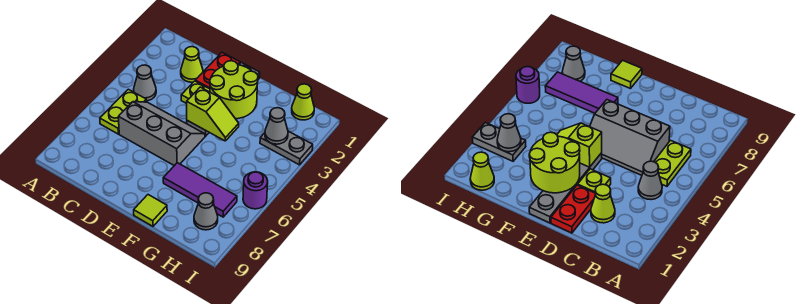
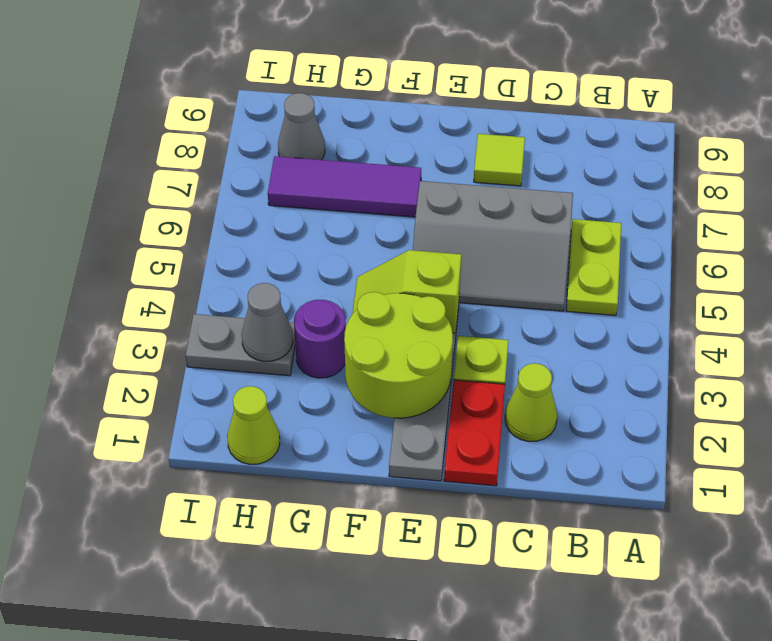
grey cone B4 level 1 -> none
lime tile F9 level 1 -> lime tile D8 level 1
purple round brick I6 level 1 -> purple round brick G3 level 1

